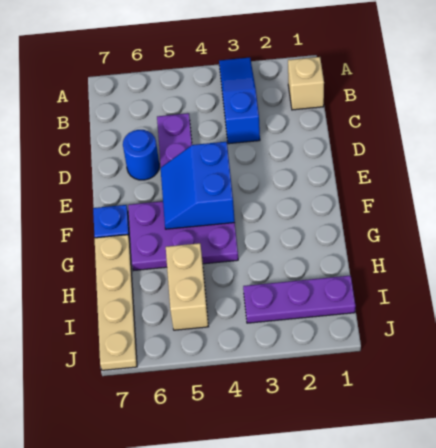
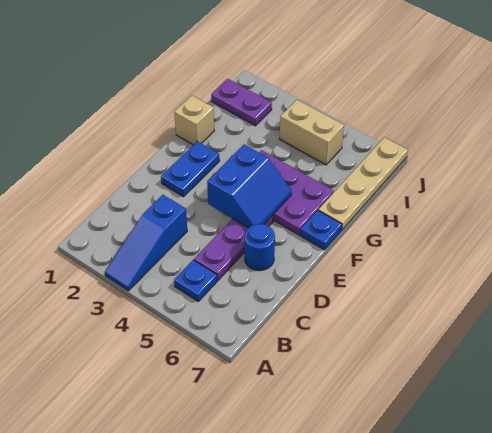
tan brick B1 level 1 -> tan brick G1 level 1
none -> blue plate B5 level 1
none -> blue plate E2:F2 level 1
tan brick H5:I5 level 1 -> tan brick I4:I5 level 1
purple plate I1:I3 level 1 -> purple plate I1:I2 level 1

